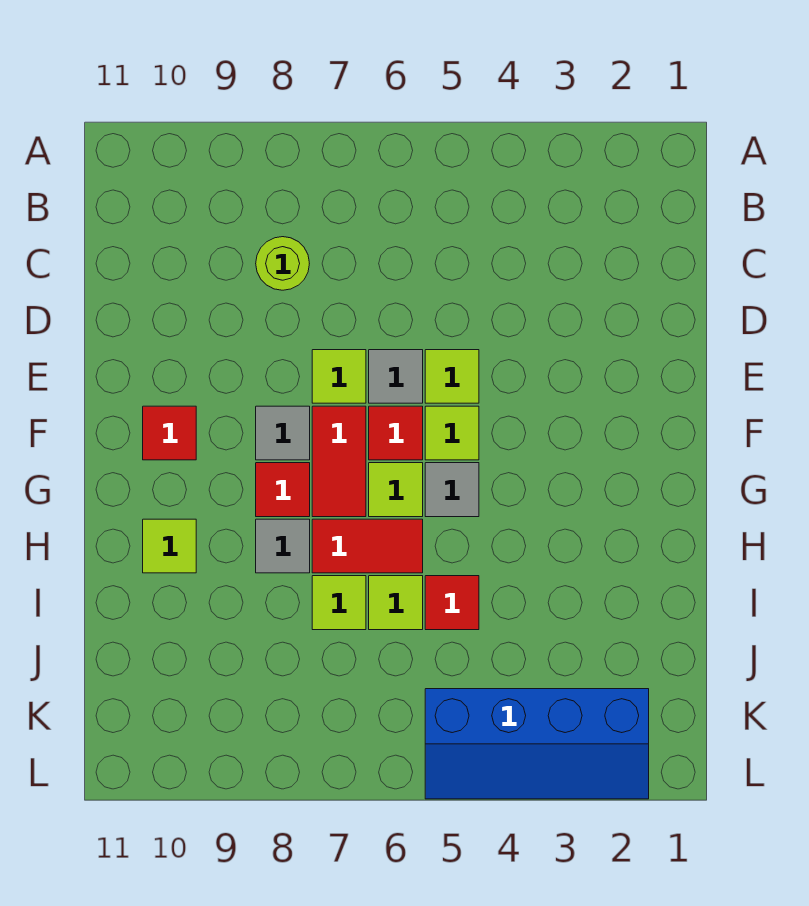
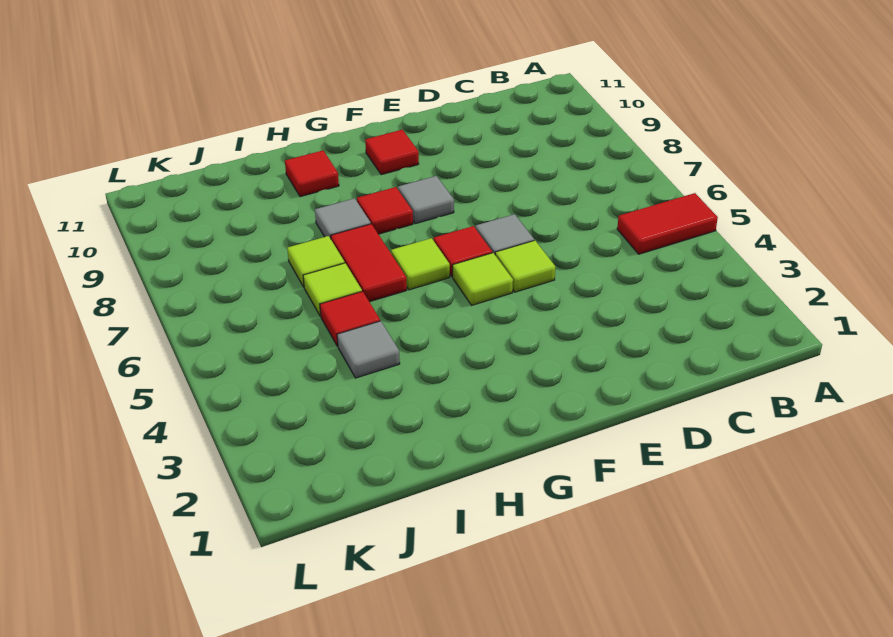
lime round brick C8 level 1 -> none
lime tile E7 level 1 -> none
red tile F7:G7 level 1 -> red tile A5:B5 level 1
grey tile G5 level 1 -> grey tile I4 level 1
lime tile H10 level 1 -> red tile H10 level 1
blue slope K2:L5 level 1 top K -> none

